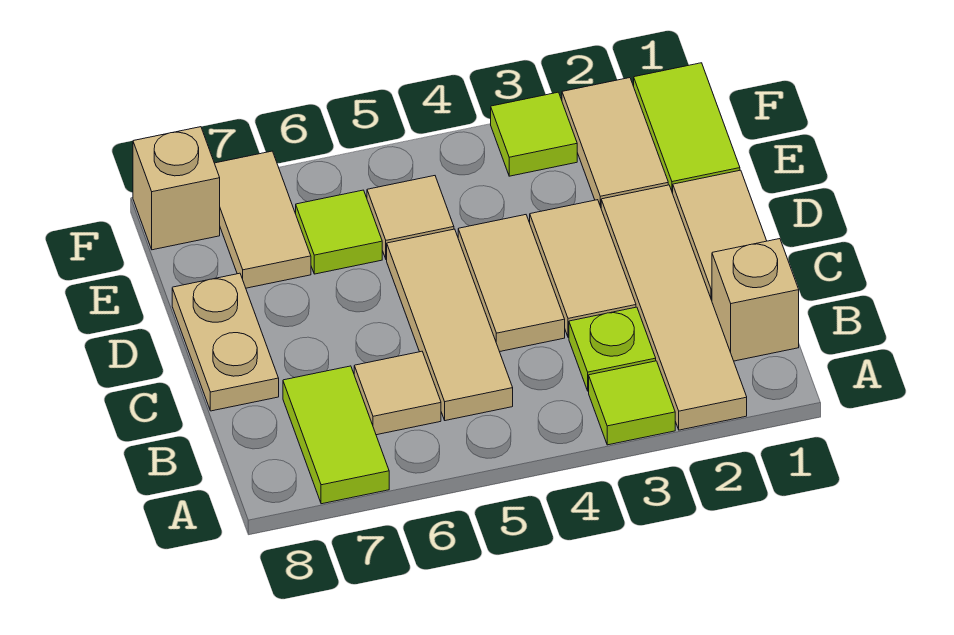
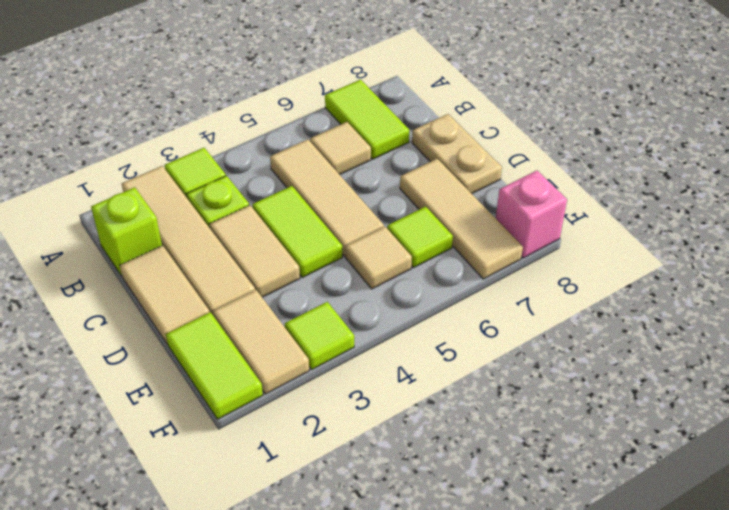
tan brick B1 level 1 -> lime brick B1 level 1
tan tile C4:D4 level 1 -> lime tile C4:D4 level 1
tan tile E7:F7 level 1 -> tan tile D7:F7 level 1
tan brick F8 level 1 -> pink brick F8 level 1

